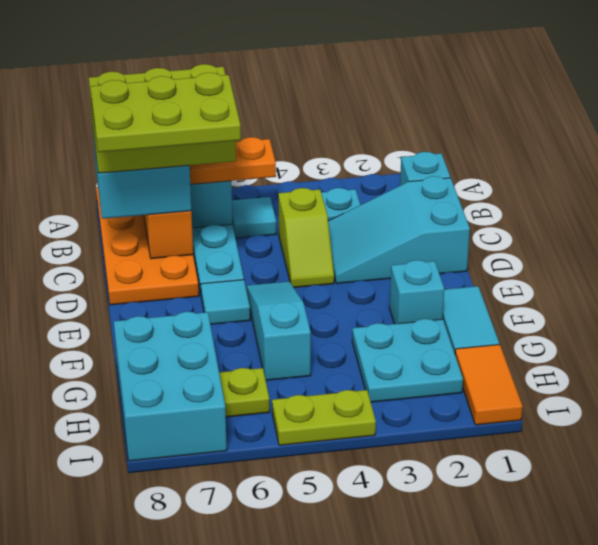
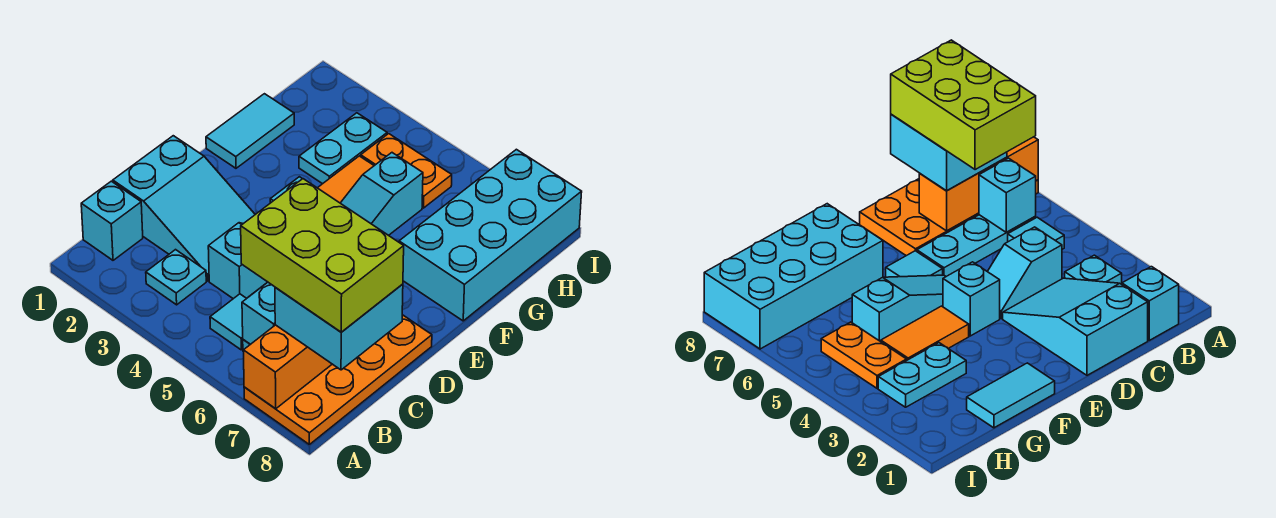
orange plate B5:B6 level 3 -> orange plate H4:H5 level 1
lime slope C4:D4 level 1 top C -> cyan slope C4:D4 level 1 top C
lime plate C6:D8 level 5 -> none
cyan brick F2 level 1 -> cyan brick E4 level 1
cyan plate G2:H3 level 1 -> cyan plate G3:H3 level 1
cyan brick G7:I8 level 1 -> cyan brick F7:I8 level 1
orange tile H1:I1 level 1 -> orange tile F4:G4 level 1
lime plate H6 level 1 -> none
lime plate I4:I5 level 1 -> none

